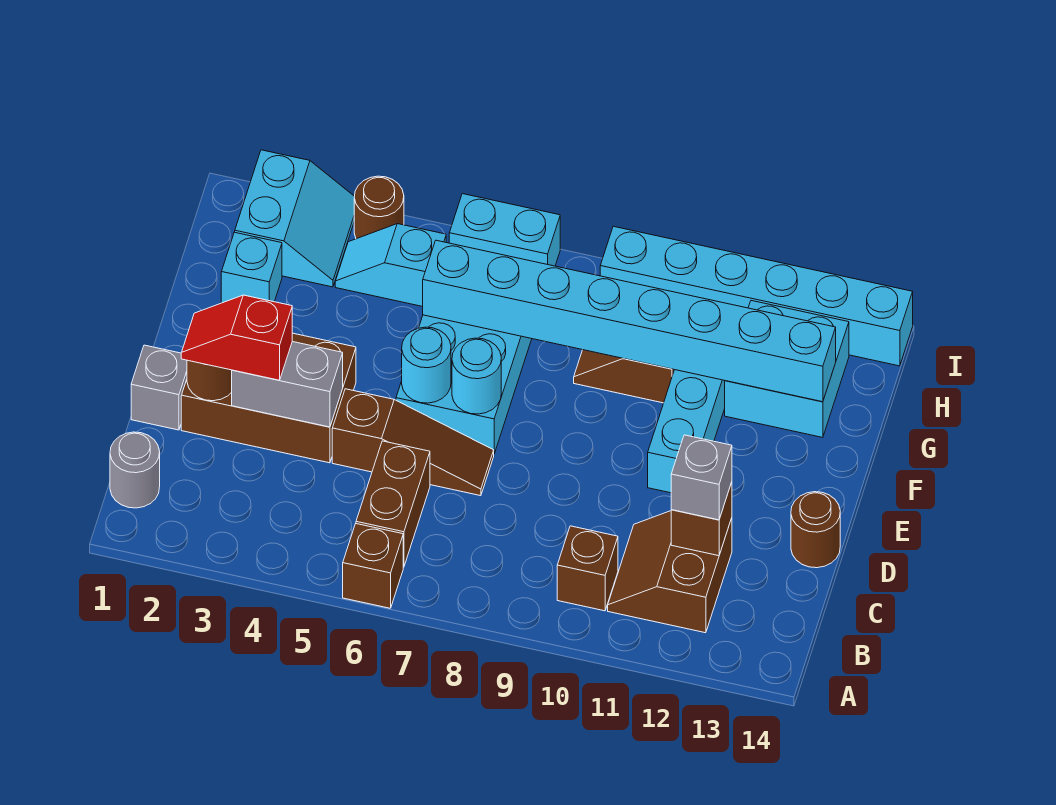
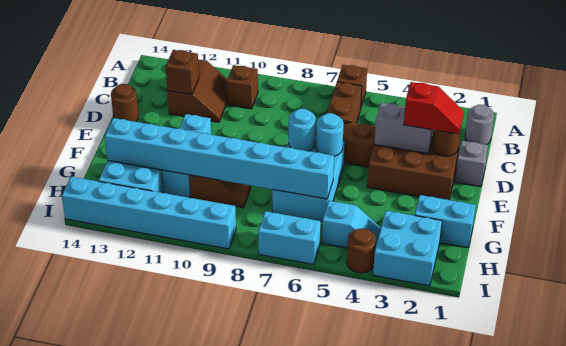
grey brick C12 level 3 -> none
cyan brick G2 level 1 -> cyan brick G1:G2 level 1
cyan slope H2:I3 level 1 top 2 -> cyan brick H2:I3 level 1

